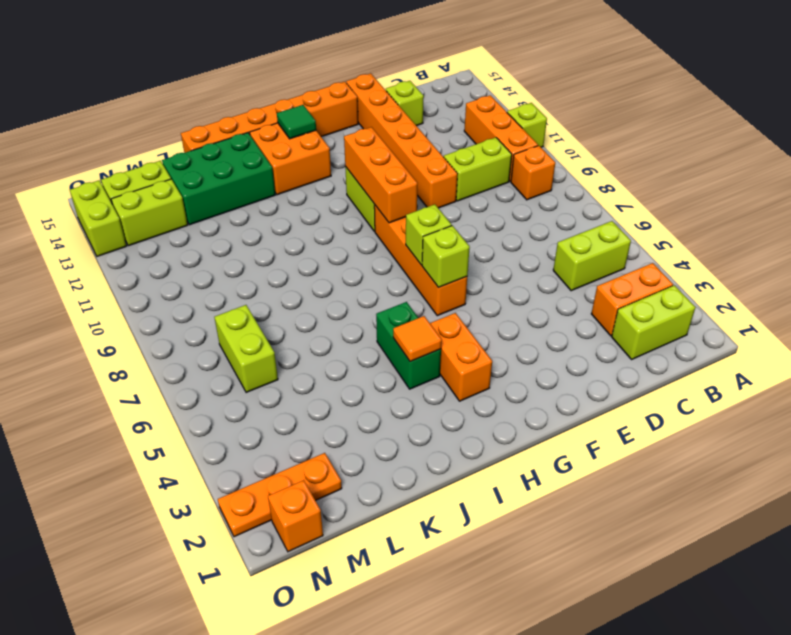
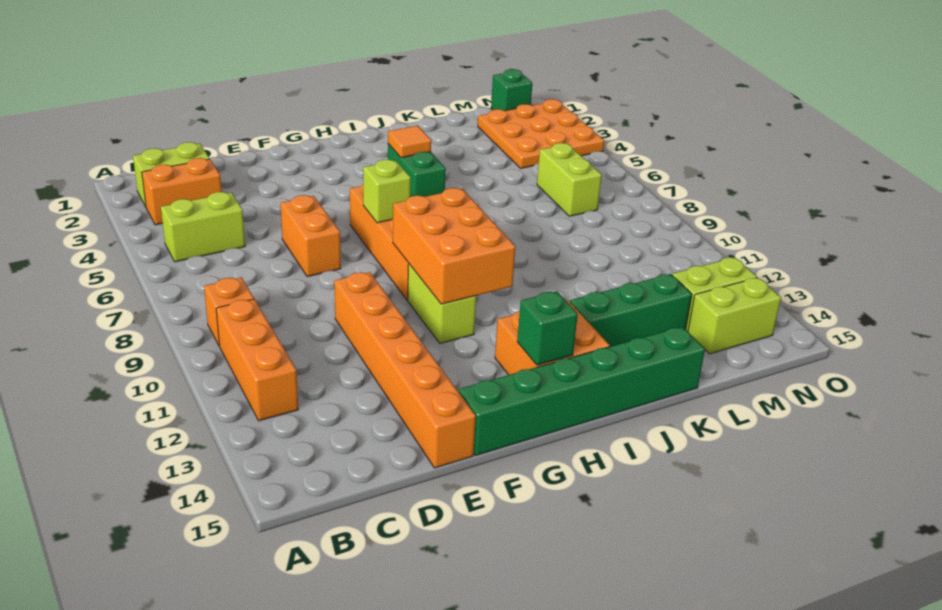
lime brick A11 level 1 -> none
lime brick C10:D10 level 1 -> none
lime brick D14 level 1 -> none
orange brick F15:K15 level 1 -> green brick F15:K15 level 1
lime brick G6 level 2 -> none
orange brick G9:G11 level 2 -> orange brick G9:H11 level 2
orange brick H3:H4 level 1 -> orange brick E6:E7 level 1
green tile H14 level 2 -> green brick H14 level 2
green brick J13:L14 level 1 -> green brick J13:L13 level 1
orange plate M2:O2 level 1 -> orange plate M2:O4 level 1
orange brick N1 level 1 -> green brick N1 level 1
lime brick O13:O14 level 1 -> none

